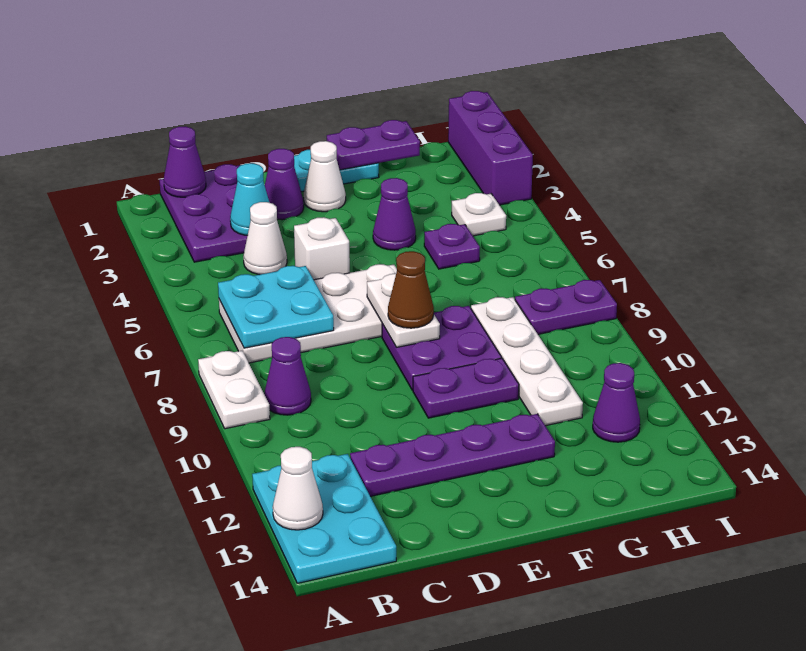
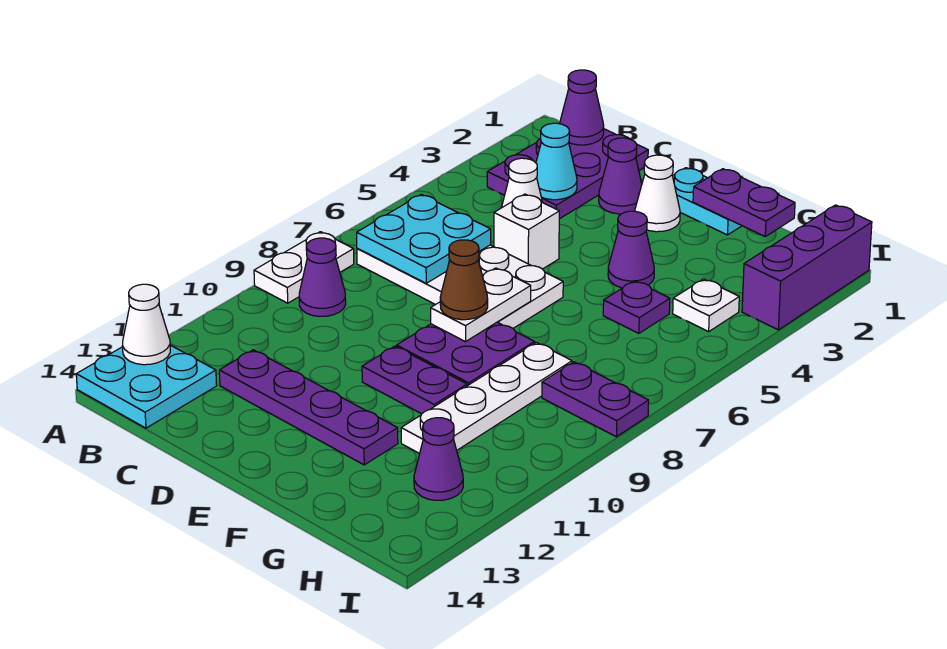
cyan plate A12:B14 level 1 -> cyan plate A13:B14 level 1

